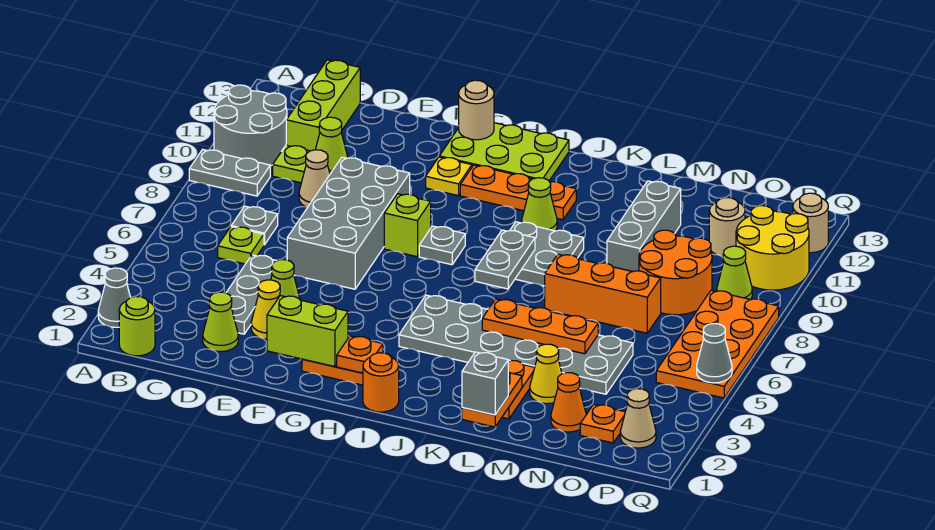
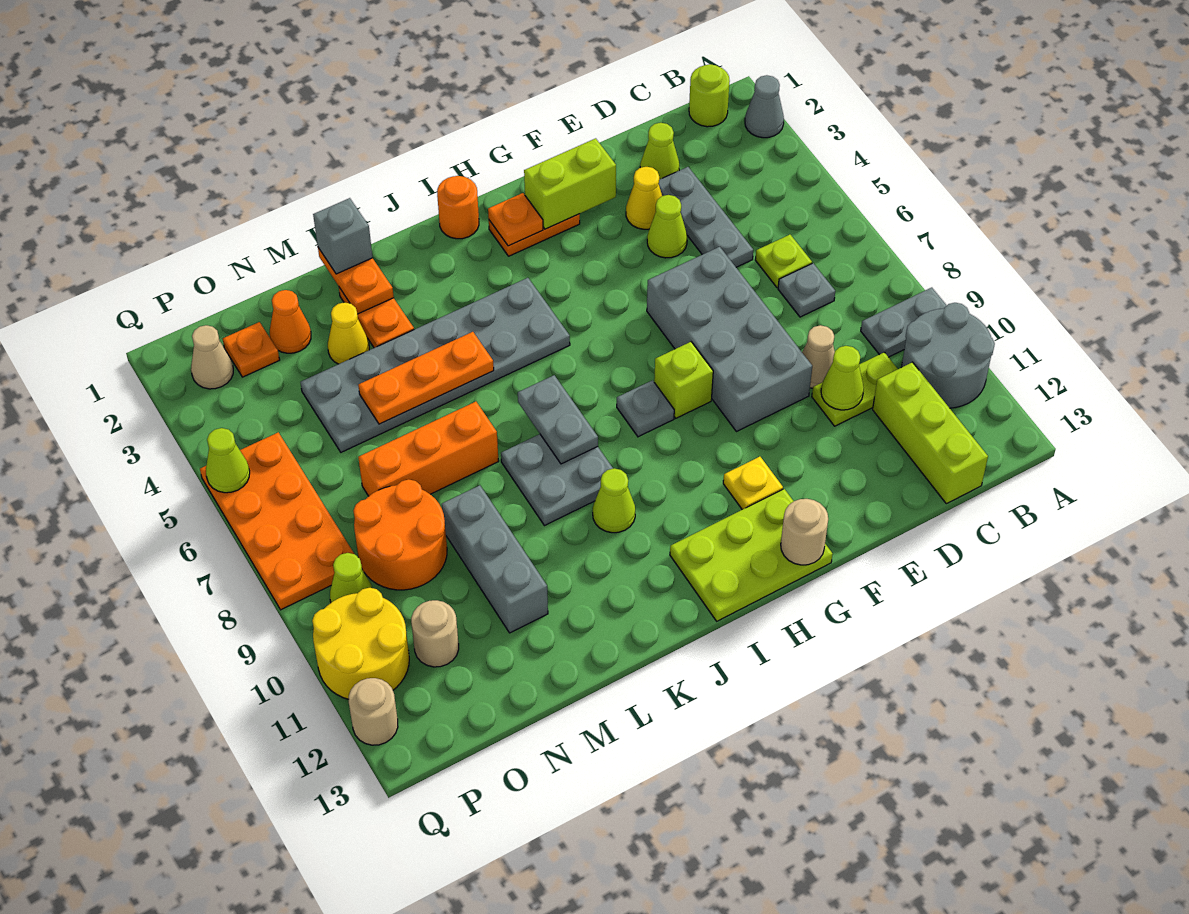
orange plate H11:J11 level 1 -> none
grey cone Q5 level 2 -> lime cone Q5 level 2

